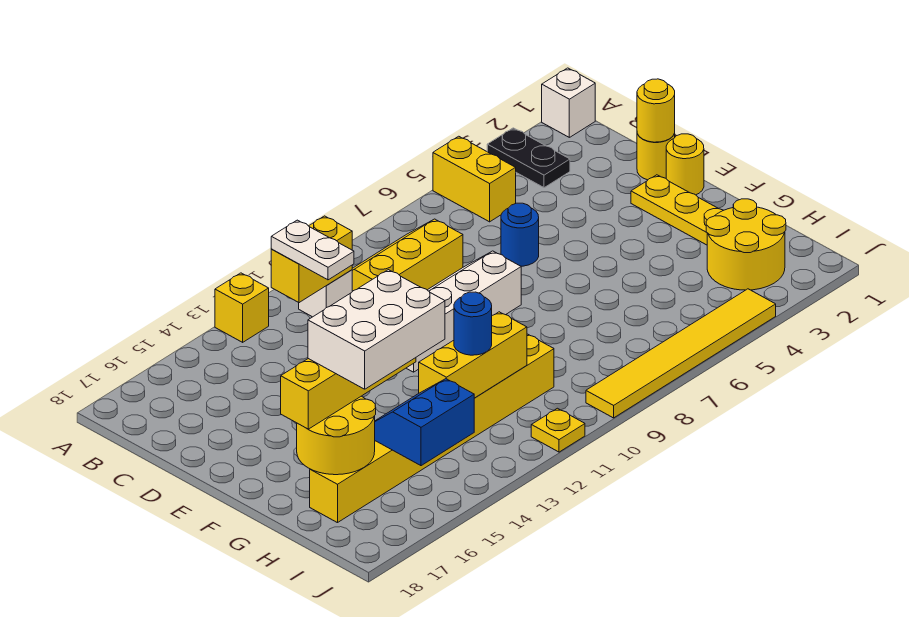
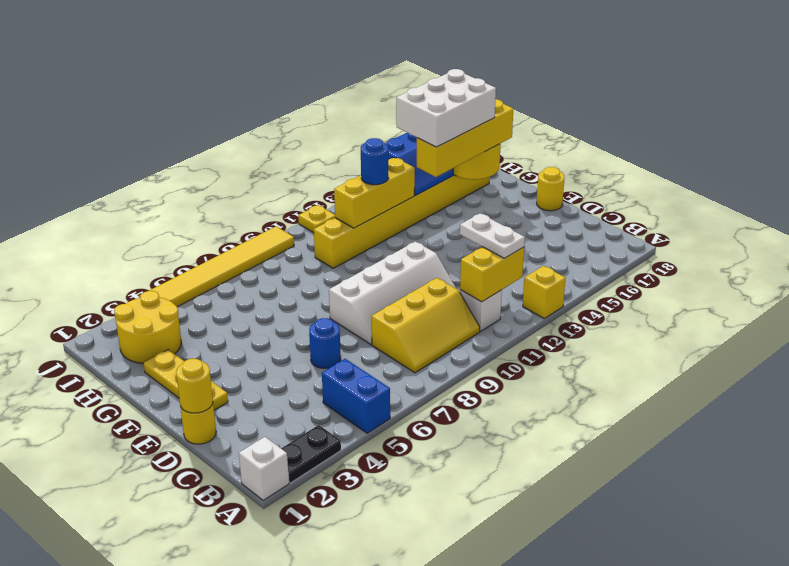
black plate A3:B3 level 1 -> black plate A2:A3 level 1
yellow brick A5:B5 level 1 -> blue brick A5:B5 level 1
yellow round brick E1 level 1 -> yellow round brick E18 level 1

